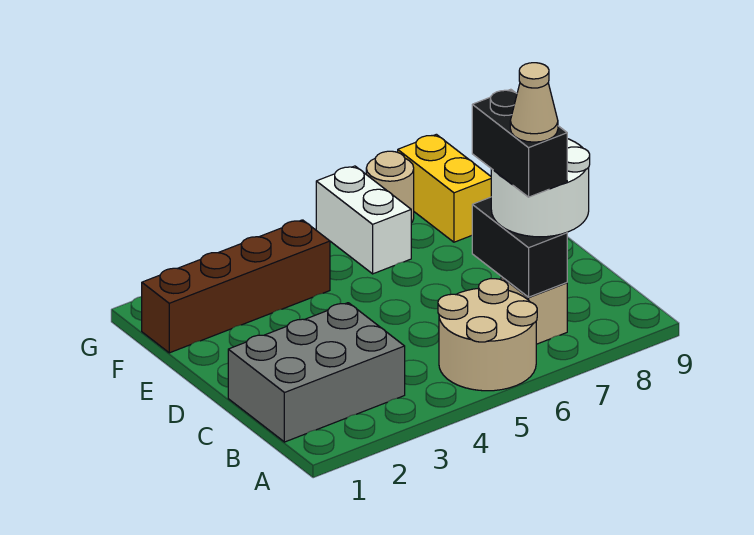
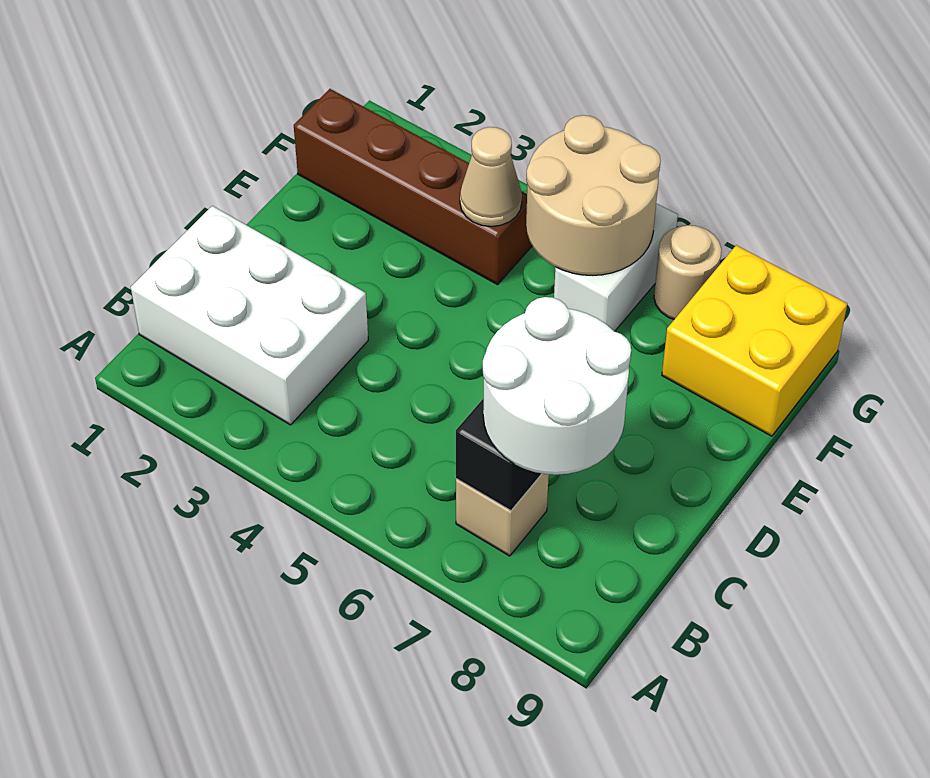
tan round brick A5:B6 level 1 -> tan round brick F5:G6 level 2
grey brick B1:C3 level 1 -> white brick B1:C3 level 1
black brick B7:C7 level 4 -> none
tan cone B7 level 5 -> tan cone F4 level 2
yellow brick F8:G8 level 1 -> yellow brick F8:G9 level 1

